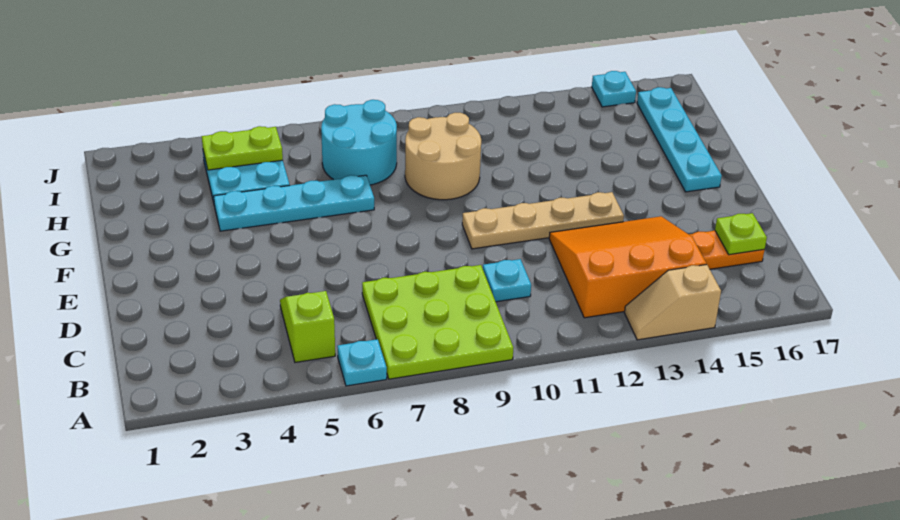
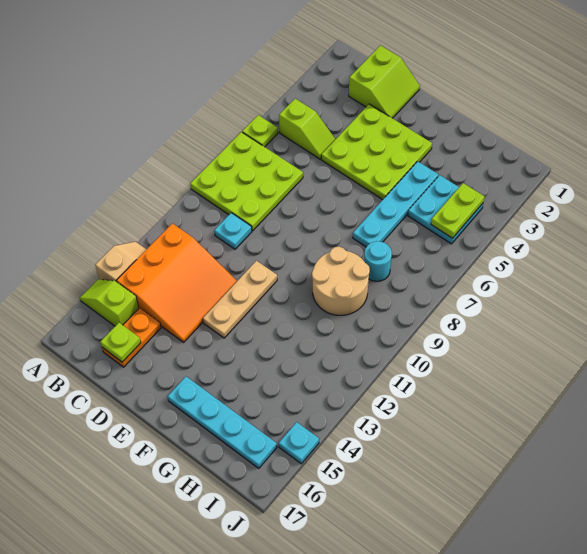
cyan plate A6 level 1 -> lime plate A6 level 1
none -> lime slope A15:B15 level 1 top B
none -> lime slope C1:D2 level 1 top C
none -> lime plate D3:F5 level 1
tan plate E10:E13 level 1 -> tan plate E11:E13 level 1
cyan round brick H7:I8 level 1 -> cyan round brick H8 level 1

